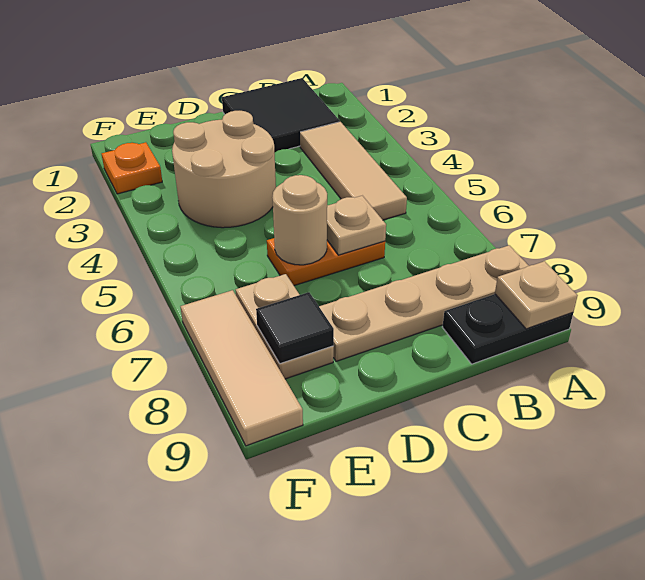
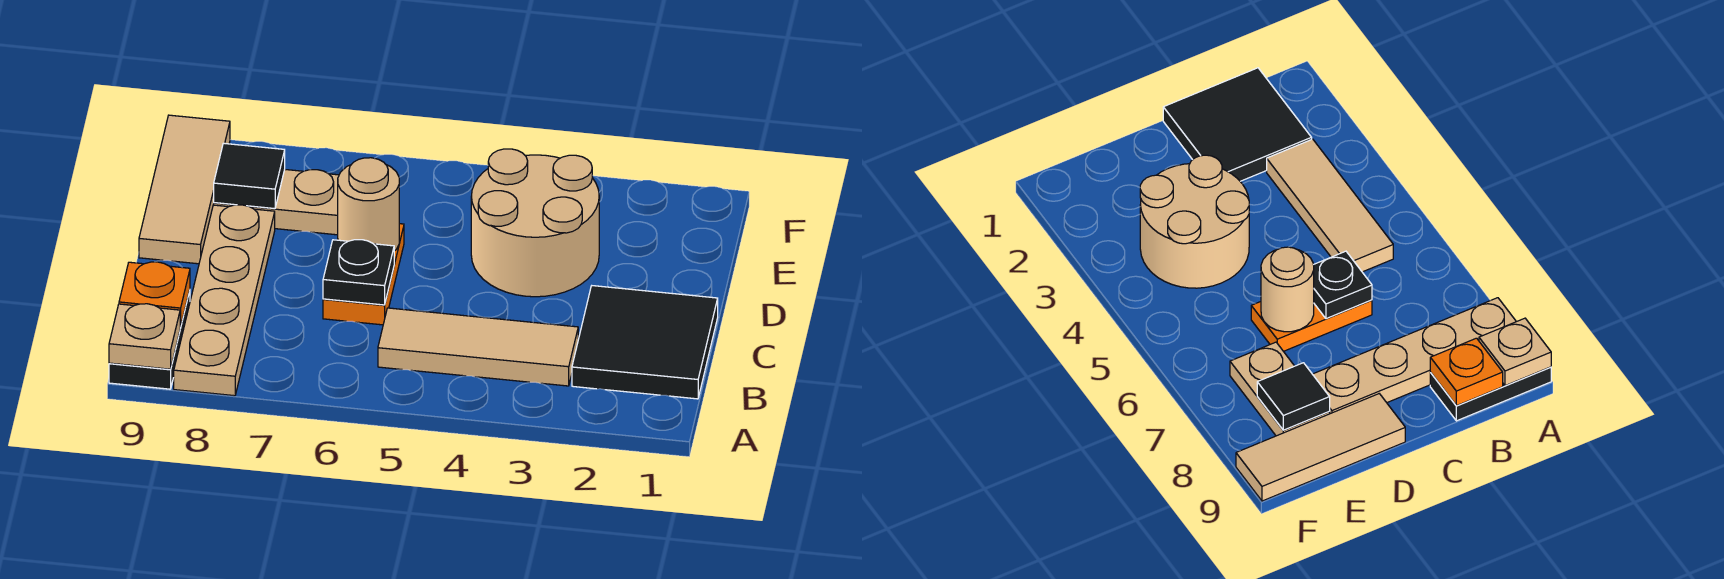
tan plate C6 level 2 -> black plate C6 level 2
orange plate F2 level 1 -> orange plate B9 level 2
tan tile F7:F9 level 1 -> tan tile D9:F9 level 1

